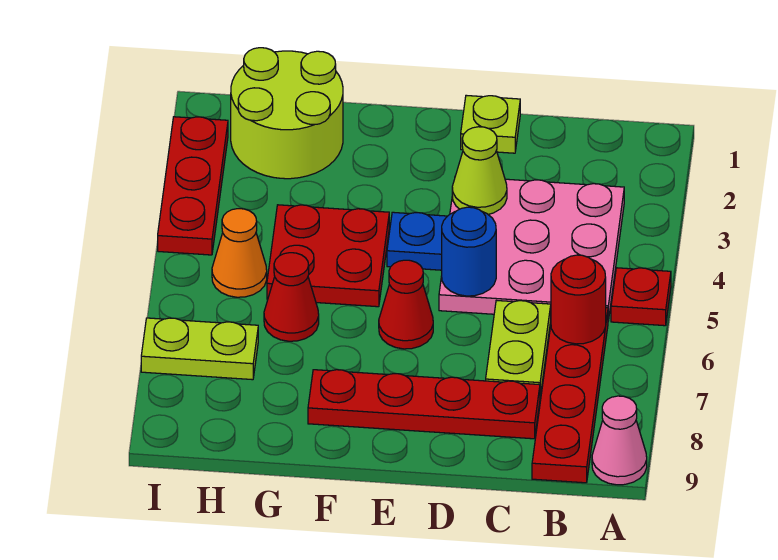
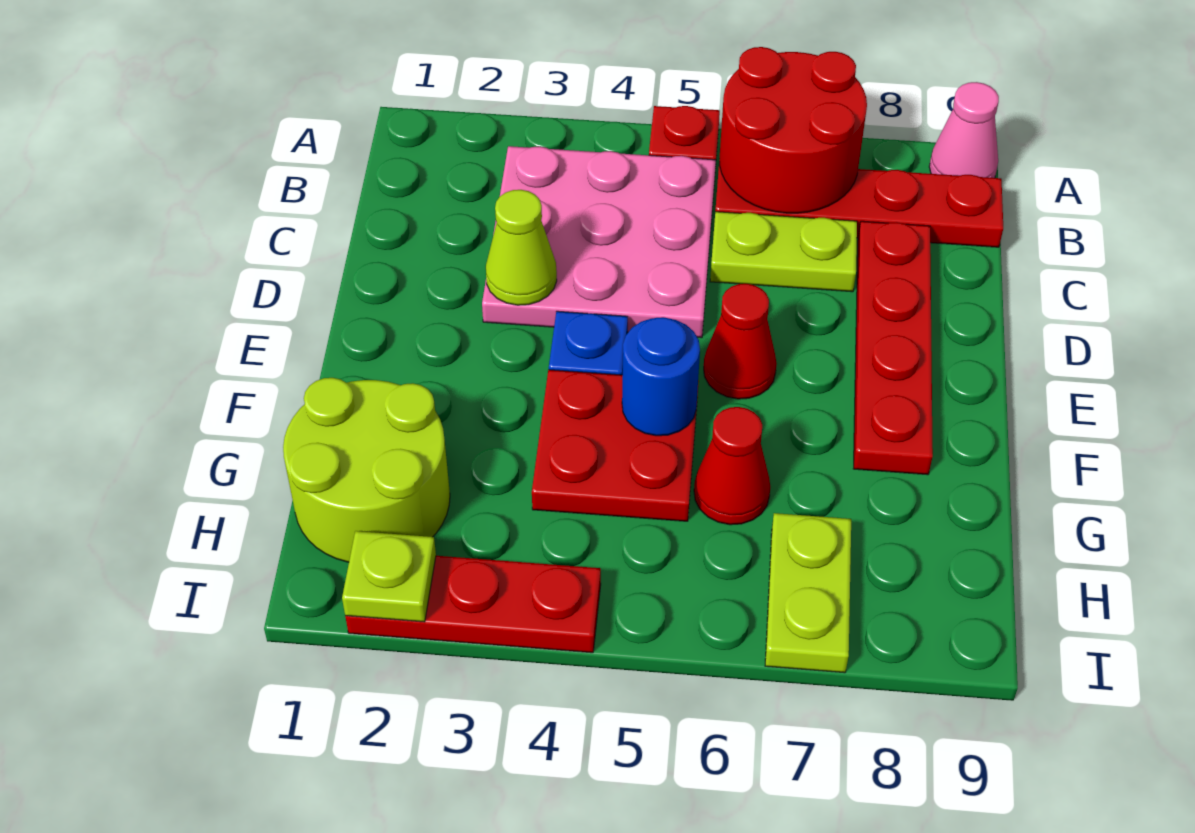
red round brick B6 level 2 -> red round brick A6:B7 level 2
lime plate D1 level 1 -> lime plate I2 level 2
blue round brick D5 level 2 -> blue round brick F5 level 2
orange cone H5 level 1 -> none

